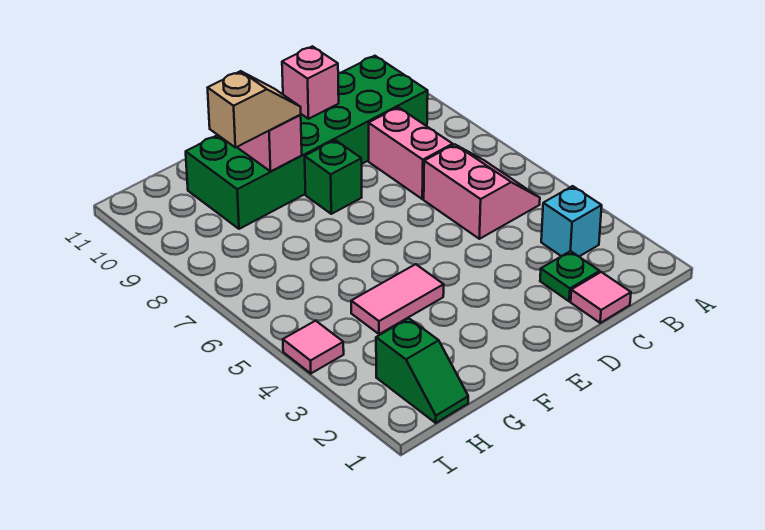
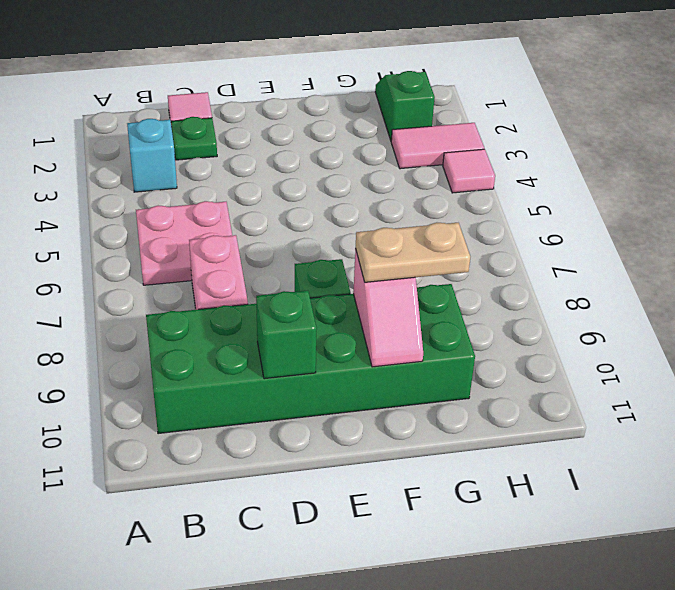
pink slope B5:C6 level 1 top C -> pink plate B5:C6 level 1
pink brick D10 level 2 -> green brick D10 level 2
pink tile F4:G4 level 1 -> pink tile H3:I3 level 1
tan slope F9:G9 level 3 top G -> tan plate F9:G9 level 3

